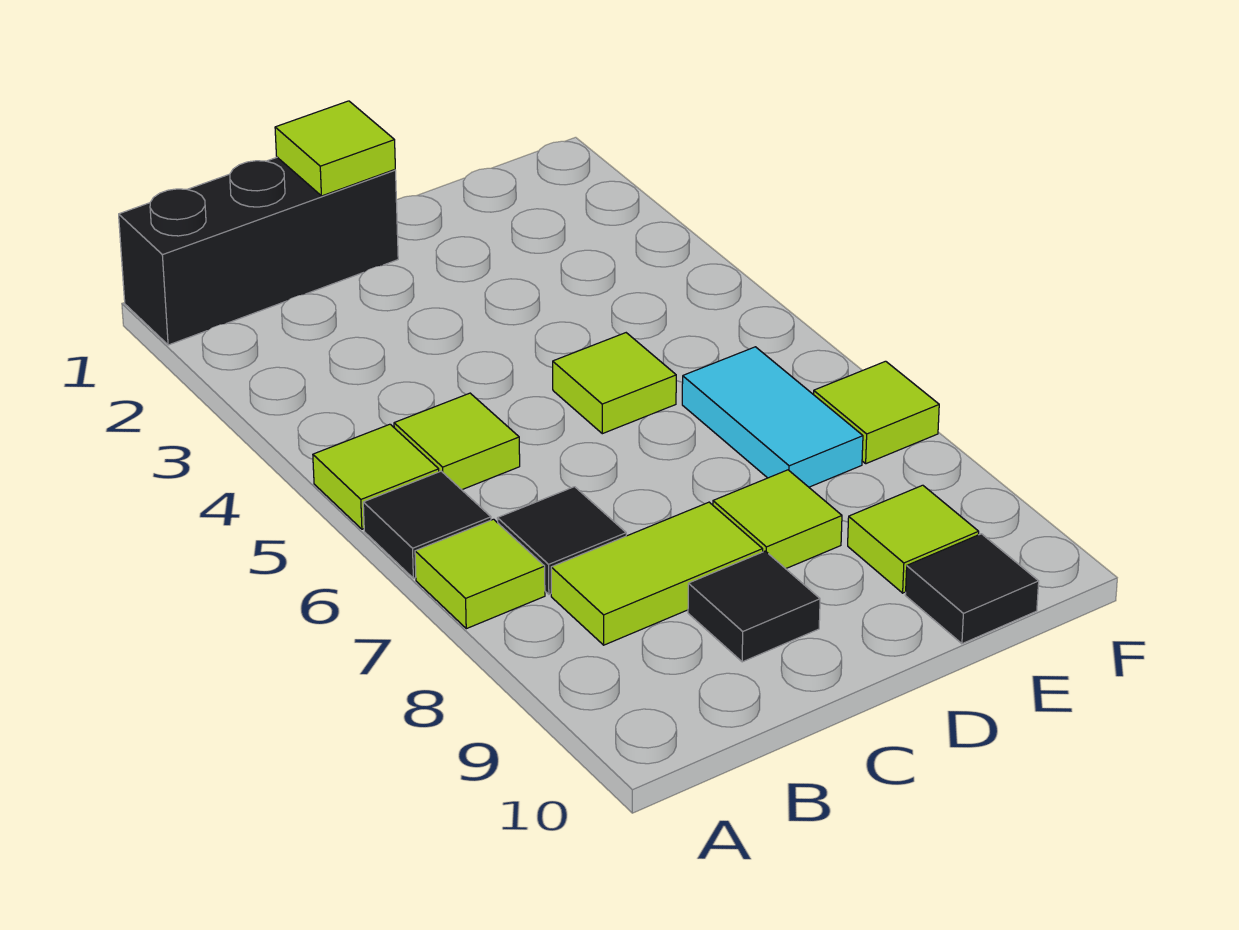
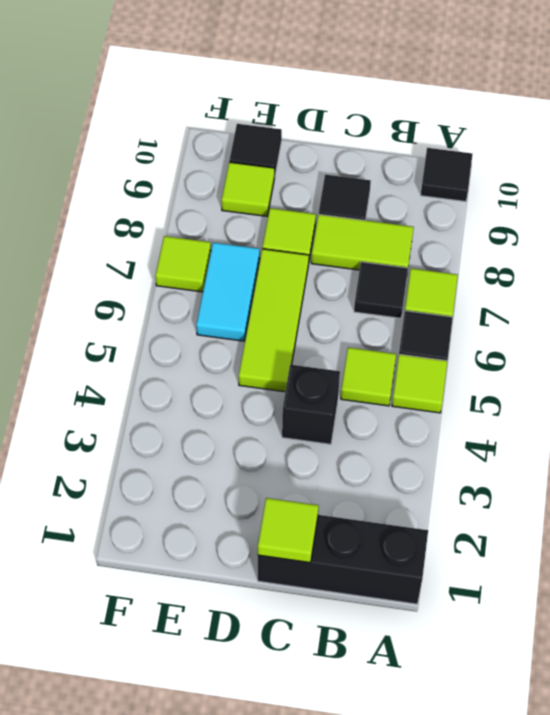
none -> black tile A10 level 1
none -> black brick C4 level 1
lime tile D5 level 1 -> lime tile D5:D7 level 1

